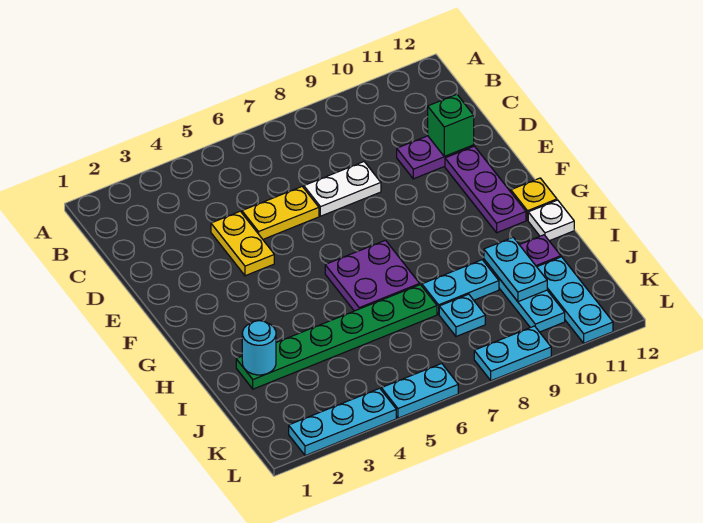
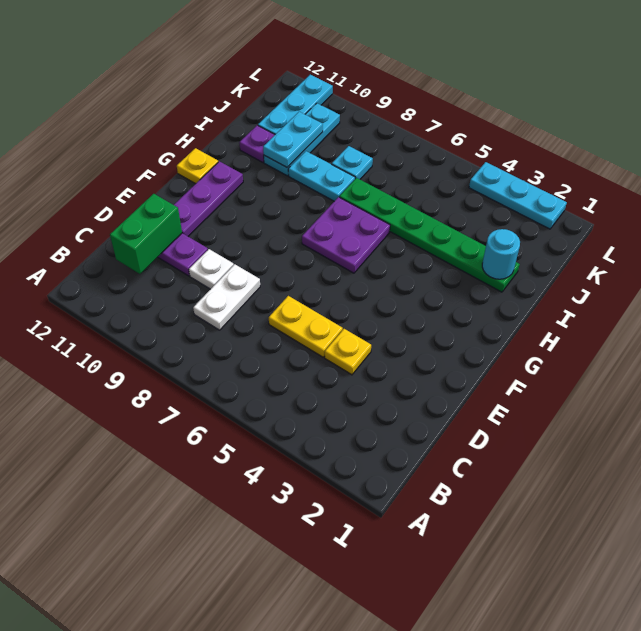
yellow plate D4:E4 level 1 -> yellow plate D4 level 1
white plate D7:D8 level 1 -> white plate C8:D8 level 1
green brick D11 level 2 -> green brick C11:D11 level 2
white plate H12 level 1 -> white plate D9 level 1
cyan plate L5:L6 level 1 -> none
cyan plate L8:L9 level 1 -> none

